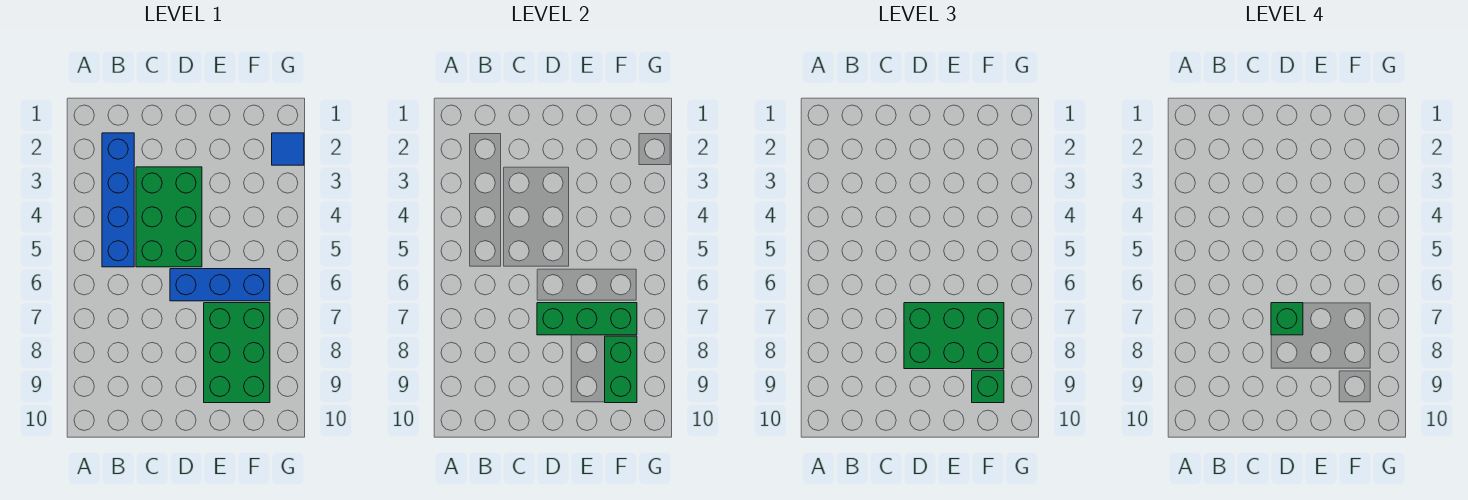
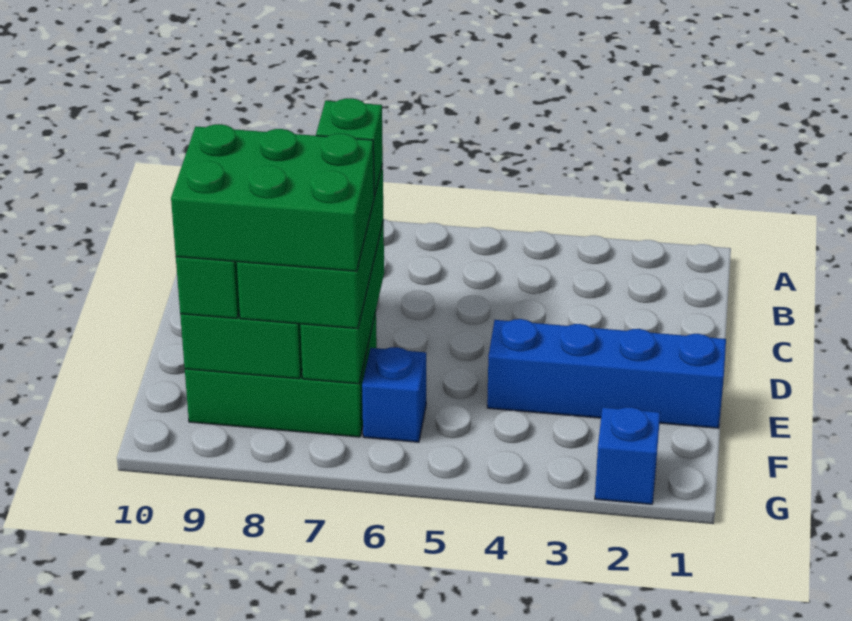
blue brick B2:B5 level 1 -> blue brick E1:E4 level 1
green brick C3:D5 level 1 -> green brick E7:F9 level 4
blue brick D6:F6 level 1 -> blue brick F6 level 1
blue tile G2 level 1 -> blue brick G2 level 1

